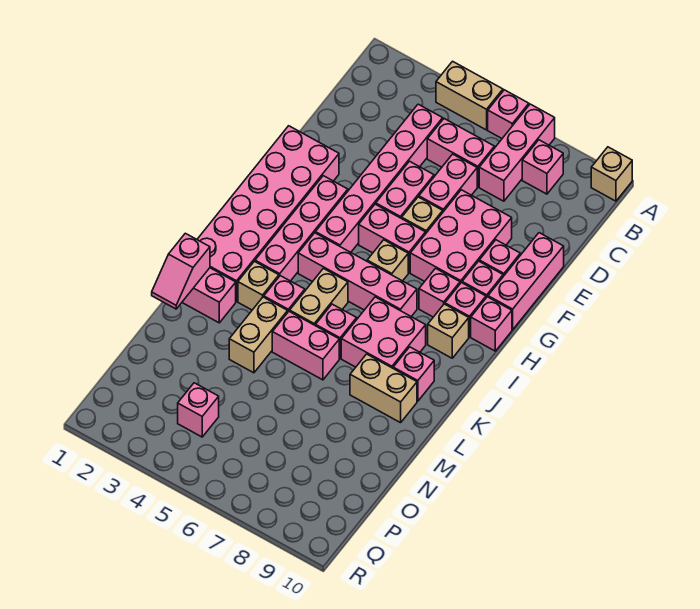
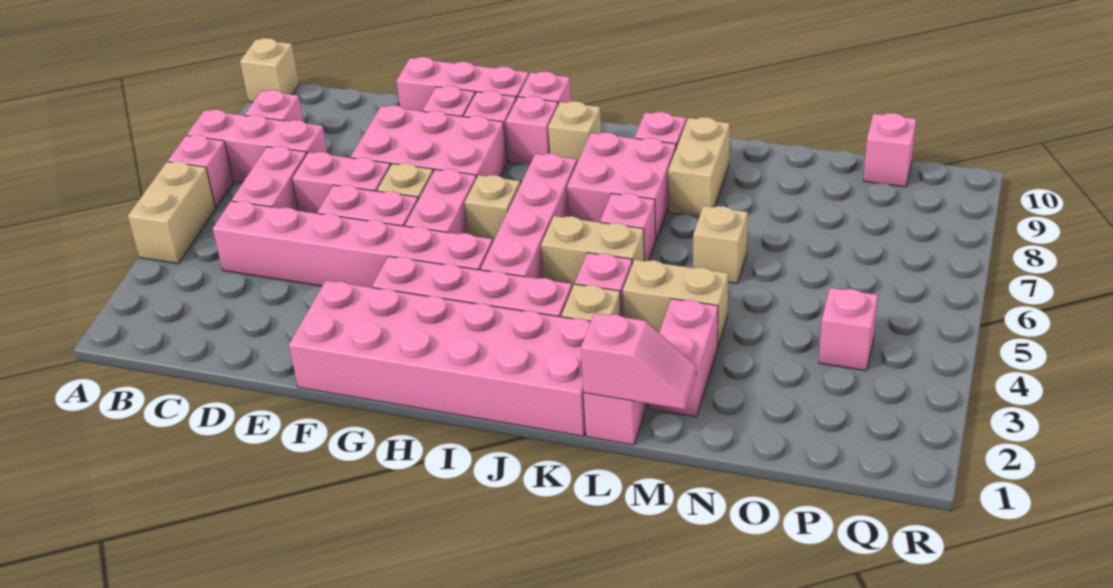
pink brick H8 level 1 -> pink brick P10 level 1
pink brick L5:L6 level 1 -> pink brick M2:M3 level 1
none -> tan brick M6 level 1

